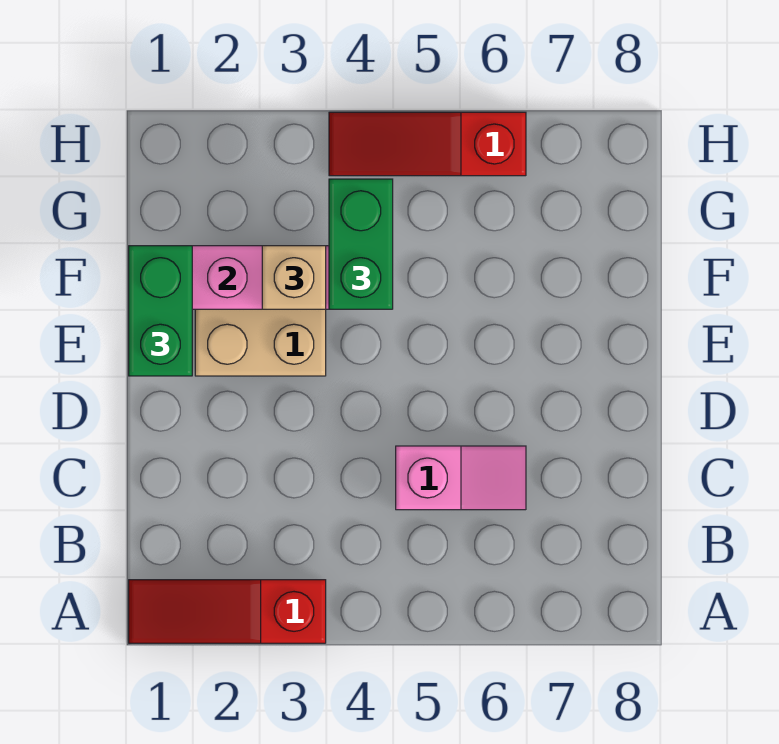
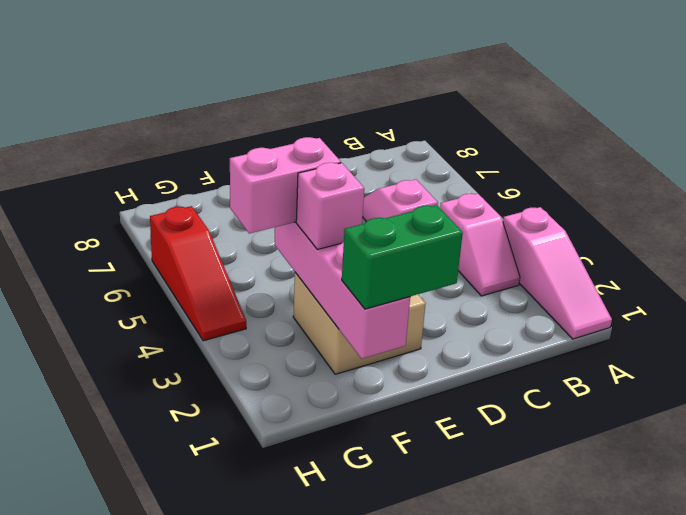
red slope A1:A3 level 1 top 3 -> pink slope A1:A3 level 1 top 3
none -> pink slope B3:B4 level 1 top 4
tan brick F3 level 3 -> pink brick F3 level 3
green brick F4:G4 level 3 -> pink brick F4:G4 level 3

